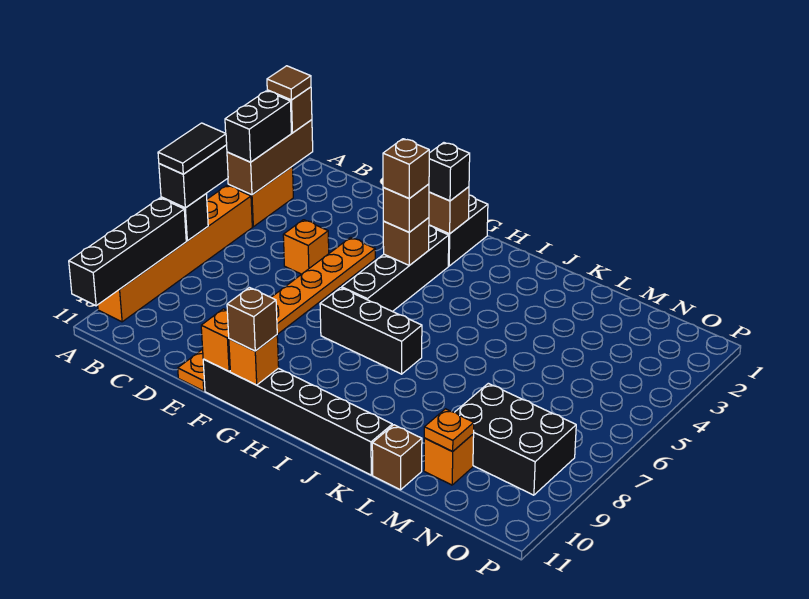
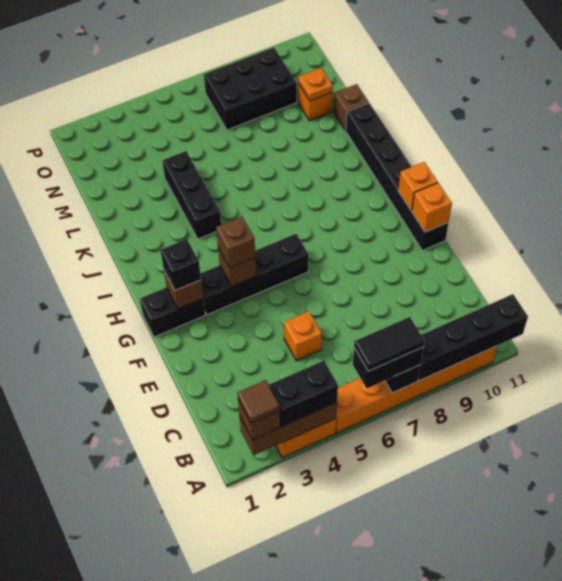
orange plate E4:E11 level 1 -> none
brown brick G4 level 4 -> none
black brick G7:I7 level 1 -> black brick J4:L4 level 1
brown brick G11 level 3 -> none
black brick M8:O9 level 1 -> black brick N7:O9 level 1

